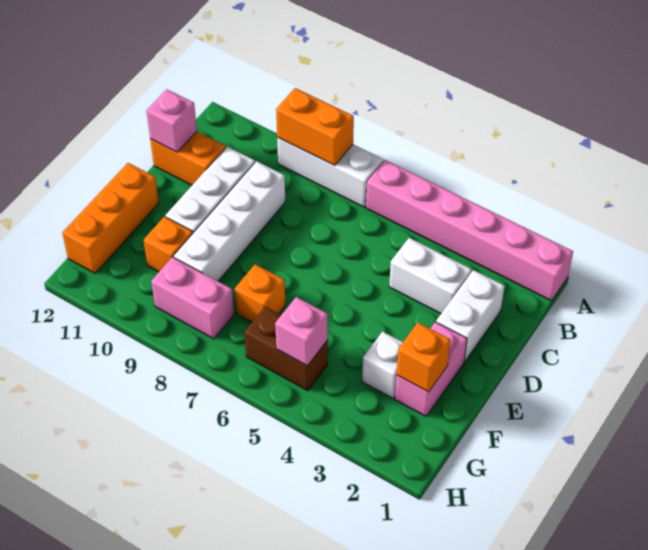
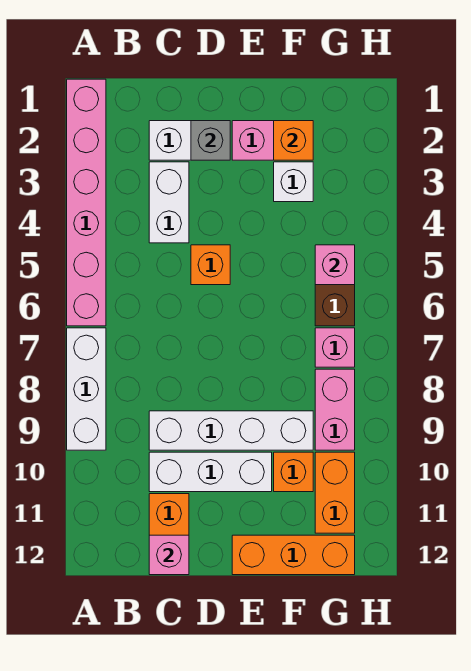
orange brick A8:A9 level 2 -> orange brick G10:G11 level 1
none -> grey brick D2 level 2
orange brick F7 level 1 -> orange brick D5 level 1
none -> pink brick G7 level 1

